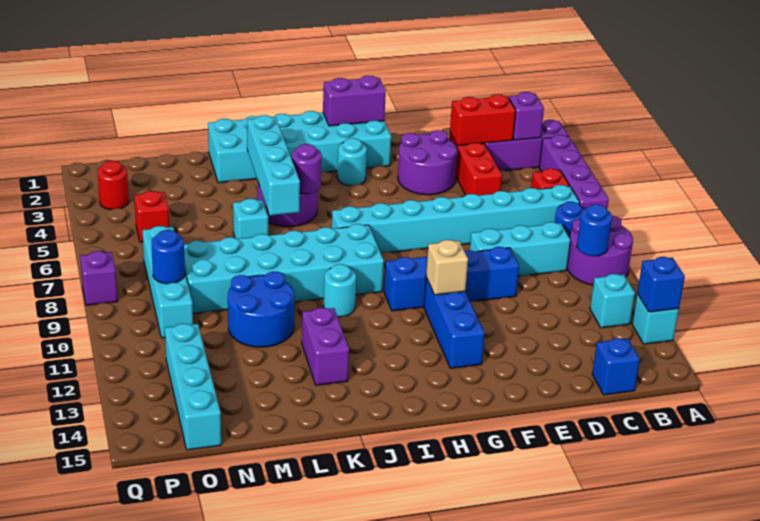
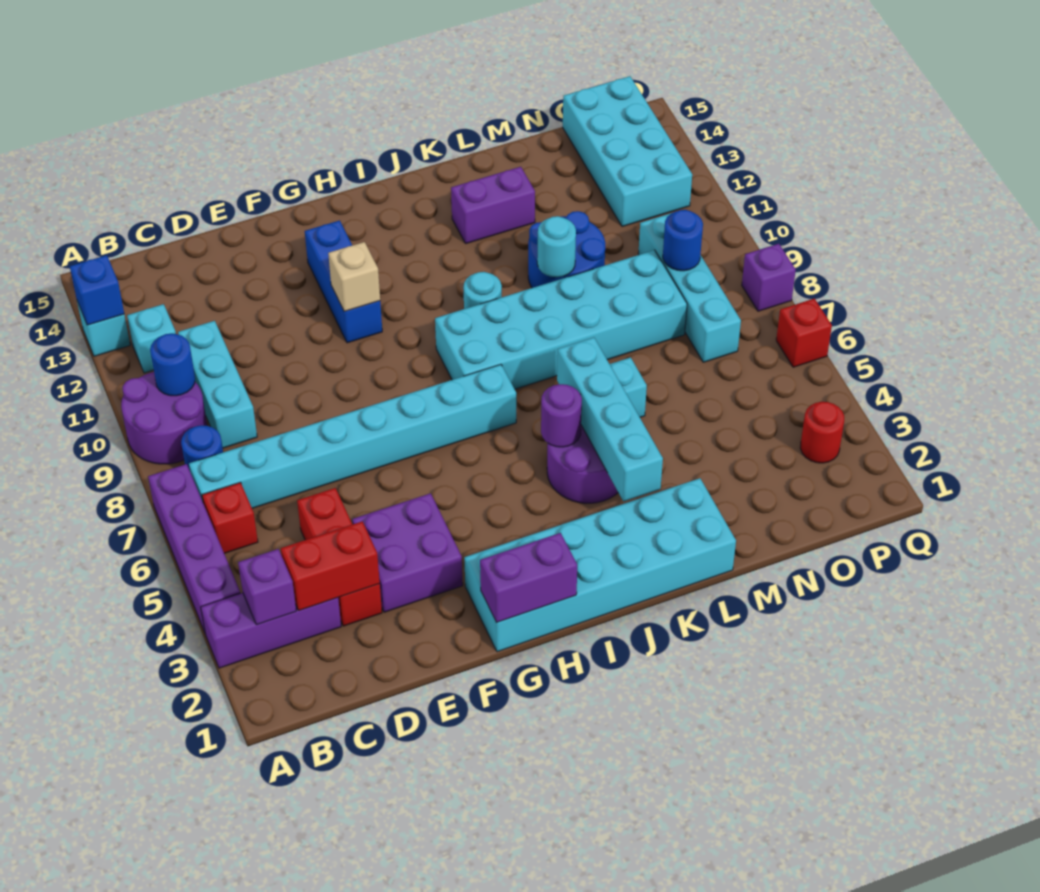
cyan brick C9:E9 level 1 -> cyan brick C9:C11 level 1
blue brick C15 level 1 -> none
purple round brick E3:F4 level 1 -> purple brick E3:F4 level 1
blue brick E10:H10 level 1 -> none
cyan round brick H3 level 1 -> cyan round brick L10 level 2
purple brick K12:K13 level 1 -> purple brick K13:L13 level 1
red brick O5 level 1 -> red brick Q6 level 1
cyan brick O12:O15 level 1 -> cyan brick O12:P15 level 1

